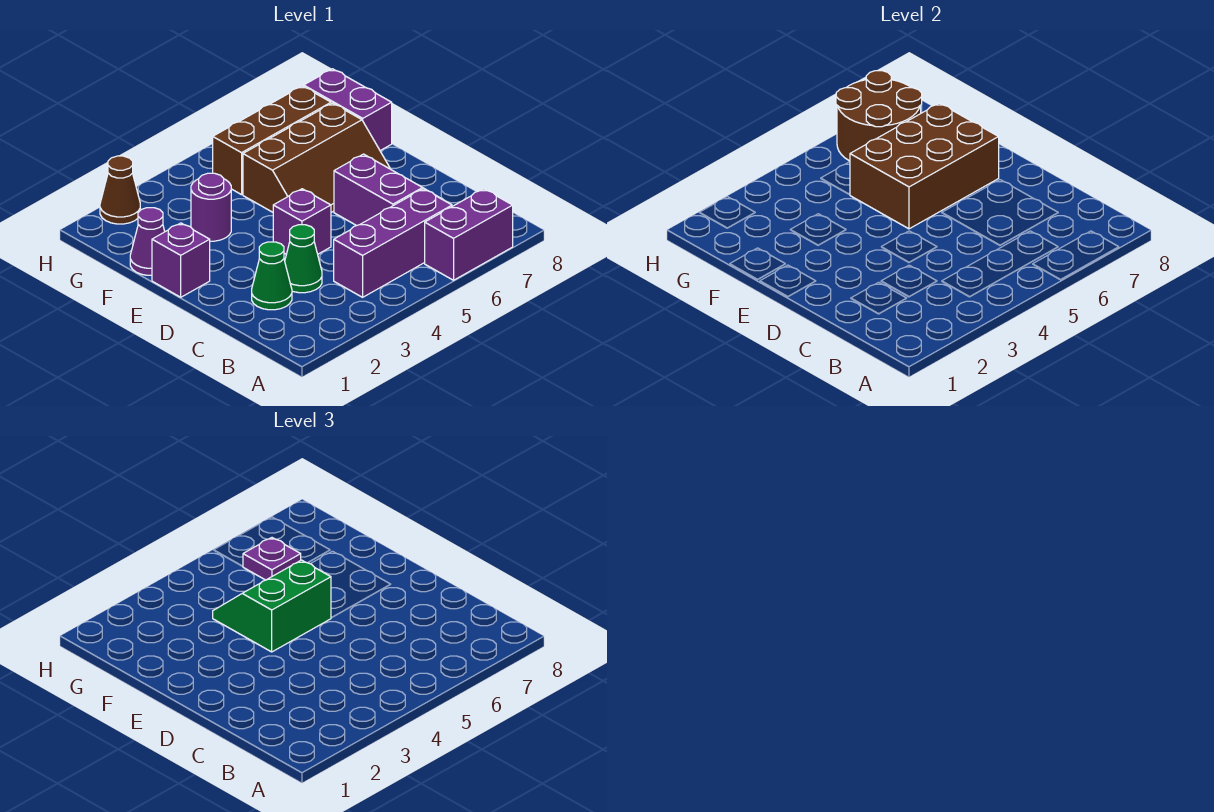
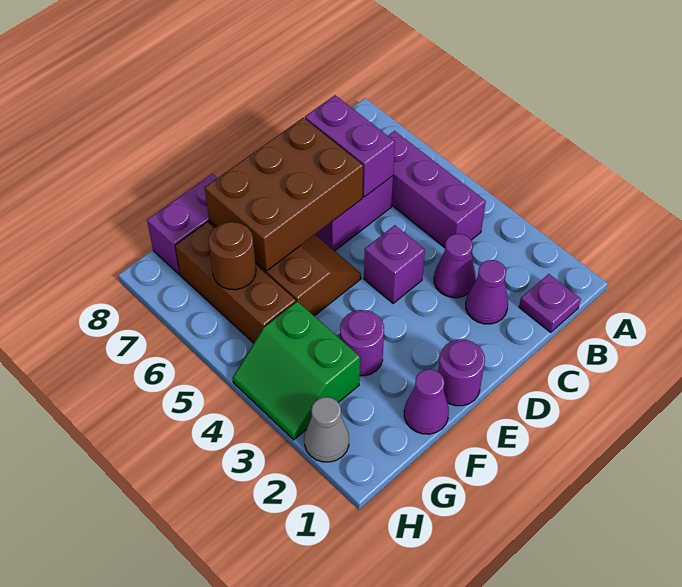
purple brick A6:A7 level 1 -> purple brick C6:C7 level 2
green cone C2 level 1 -> purple cone C2 level 1
green cone C3 level 1 -> purple cone C3 level 1
purple brick E1 level 1 -> purple round brick E1 level 1
green slope E4:F5 level 3 top E -> green slope G3:H4 level 1 top G
brown brick E5:F7 level 2 -> brown brick D6:F7 level 2
brown round brick G6:H7 level 2 -> brown round brick G6 level 2
purple plate G6 level 3 -> purple plate B1 level 1
brown cone H2 level 1 -> grey cone H2 level 1

